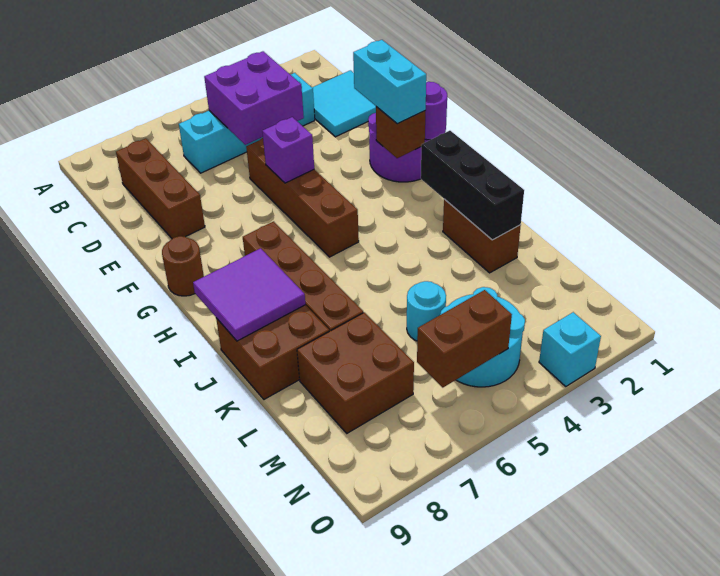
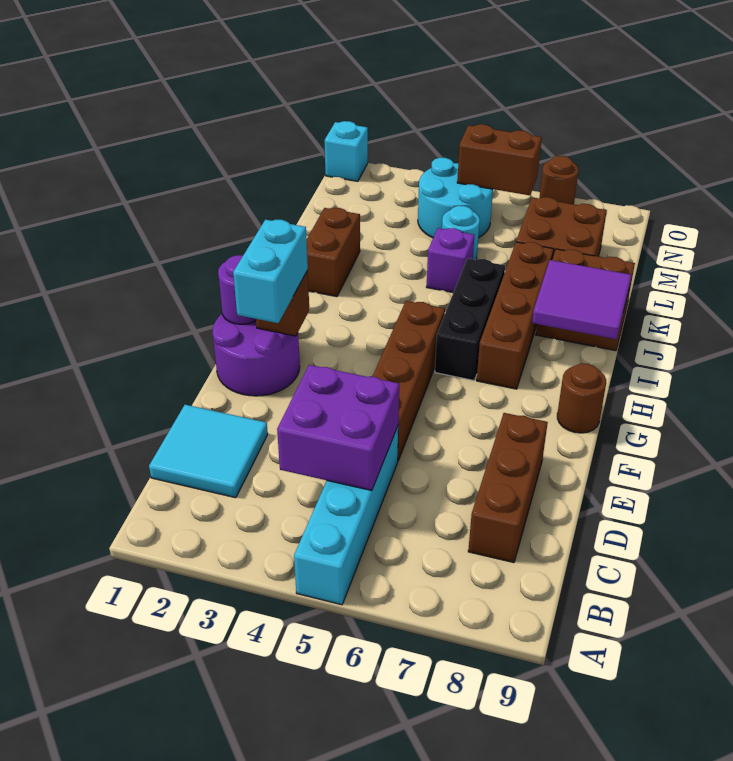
cyan brick C3:C6 level 1 -> cyan brick A5:D5 level 1
purple brick F5 level 2 -> purple brick K5 level 1
black brick I2:K2 level 2 -> black brick H6:J6 level 1
cyan brick O3 level 1 -> cyan brick O1 level 1
none -> brown round brick O7 level 1

